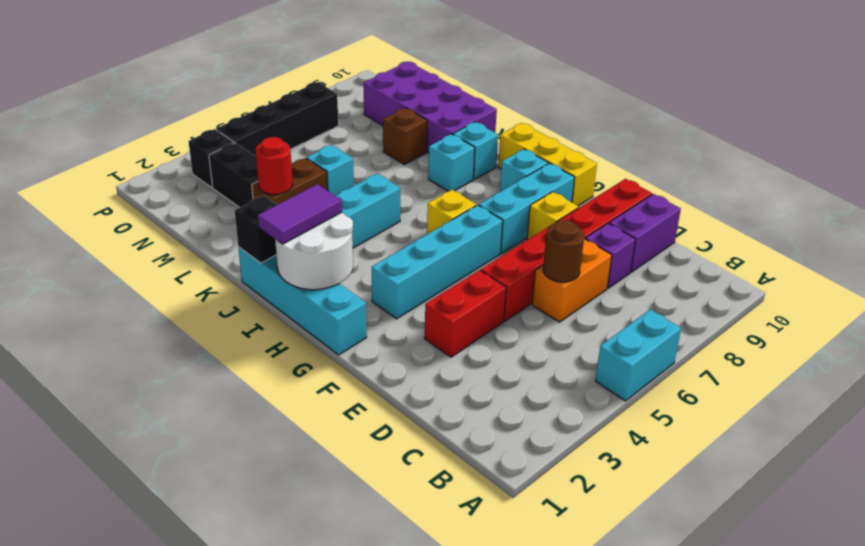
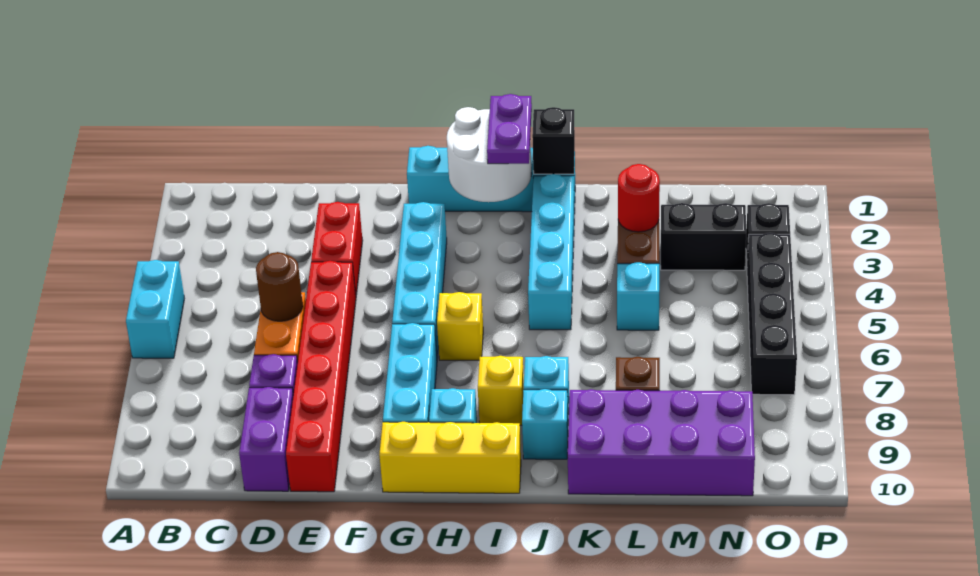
yellow brick F8 level 1 -> yellow brick I8 level 1
purple tile I1:I2 level 3 -> purple plate I1:I2 level 3

